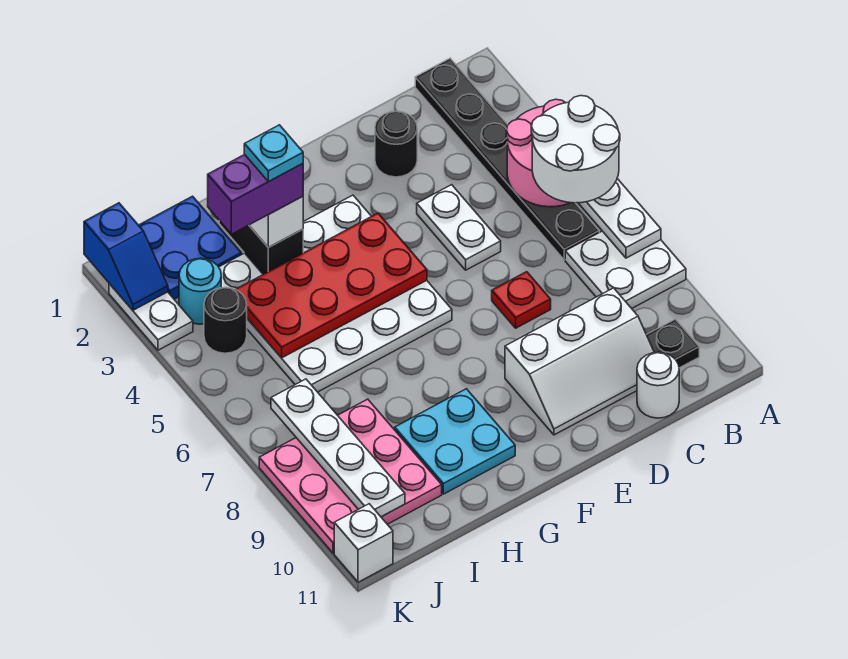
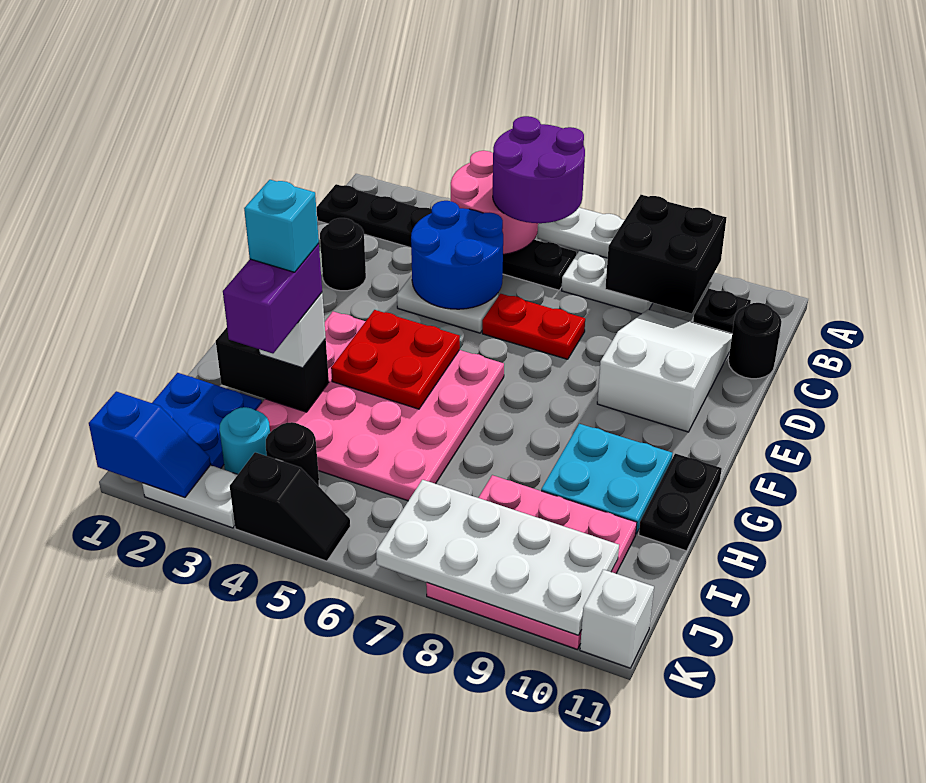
white round brick A5:B6 level 3 -> purple round brick A5:B6 level 3
none -> black brick A8:B9 level 2
none -> blue round brick C4:D5 level 2
white slope C9:E10 level 1 top 9 -> white slope C9:E10 level 1 top E
white round brick C11 level 1 -> black round brick C11 level 1
red plate D7 level 1 -> red plate D6:D7 level 1
white plate F3:I6 level 1 -> pink plate F3:I6 level 1
red plate F4:I5 level 2 -> red plate F4:G5 level 2
none -> black plate G11:H11 level 1
cyan plate H3 level 5 -> cyan brick H3 level 5
white plate J7:J10 level 2 -> white plate J7:K10 level 2
none -> black slope K4:K5 level 1 top 4

